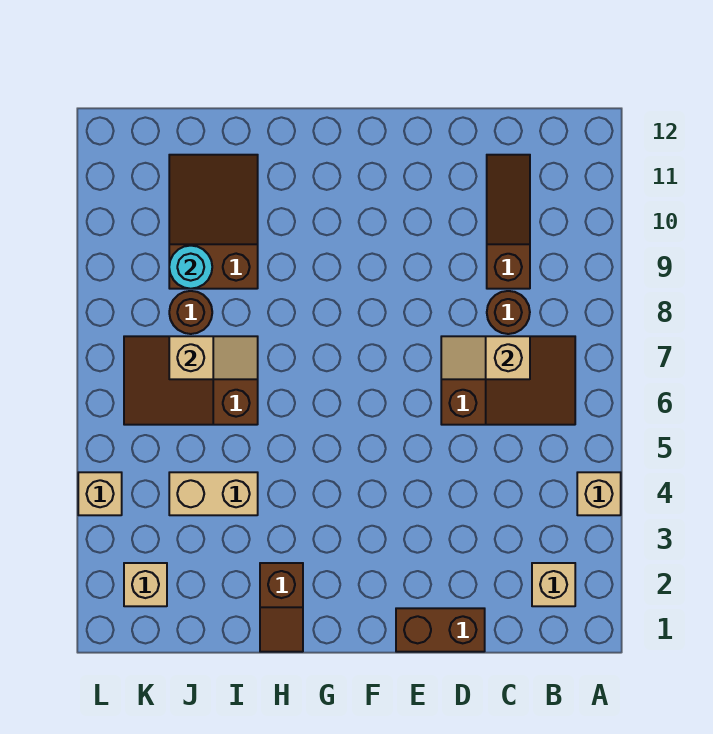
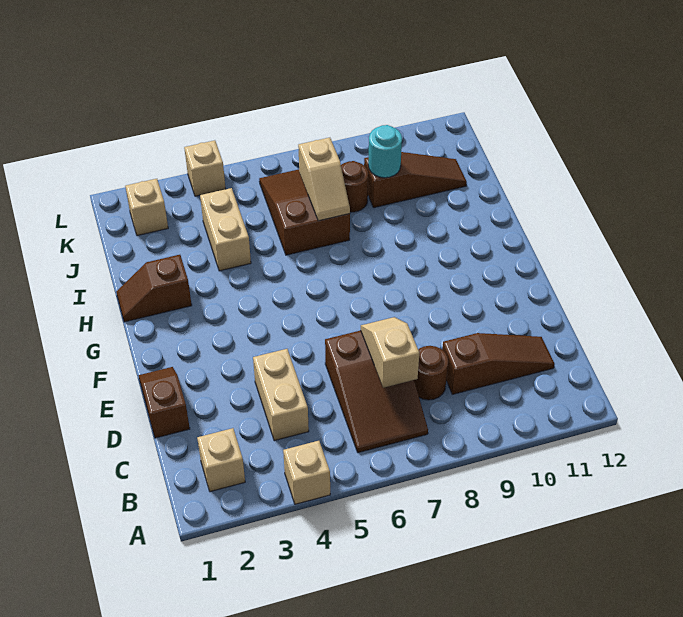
none -> tan brick C4:D4 level 1
brown brick D1:E1 level 1 -> brown slope D1:E1 level 1 top D
brown slope I9:J11 level 1 top 9 -> brown slope J9:J11 level 1 top 9

